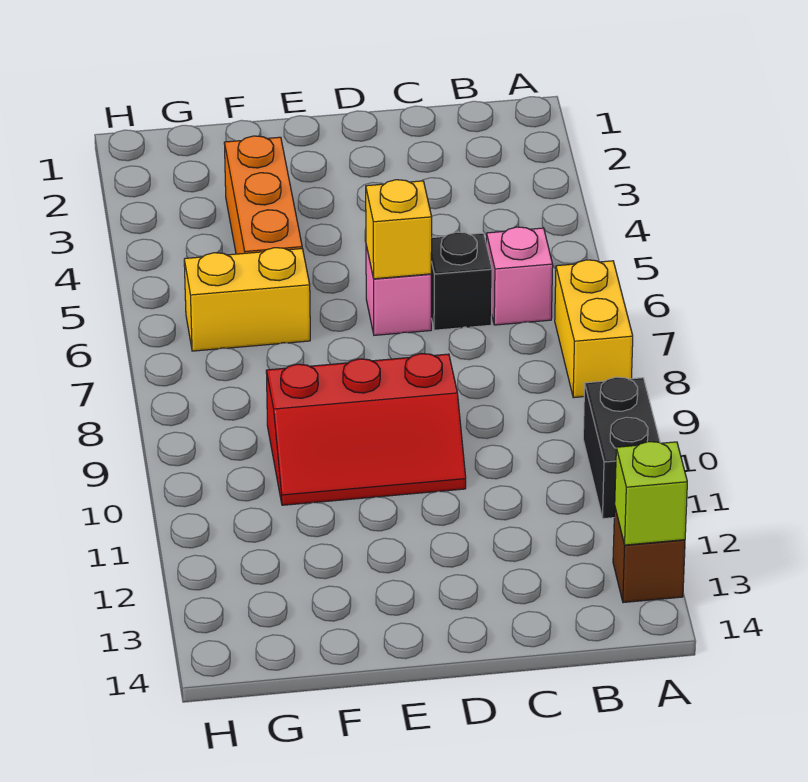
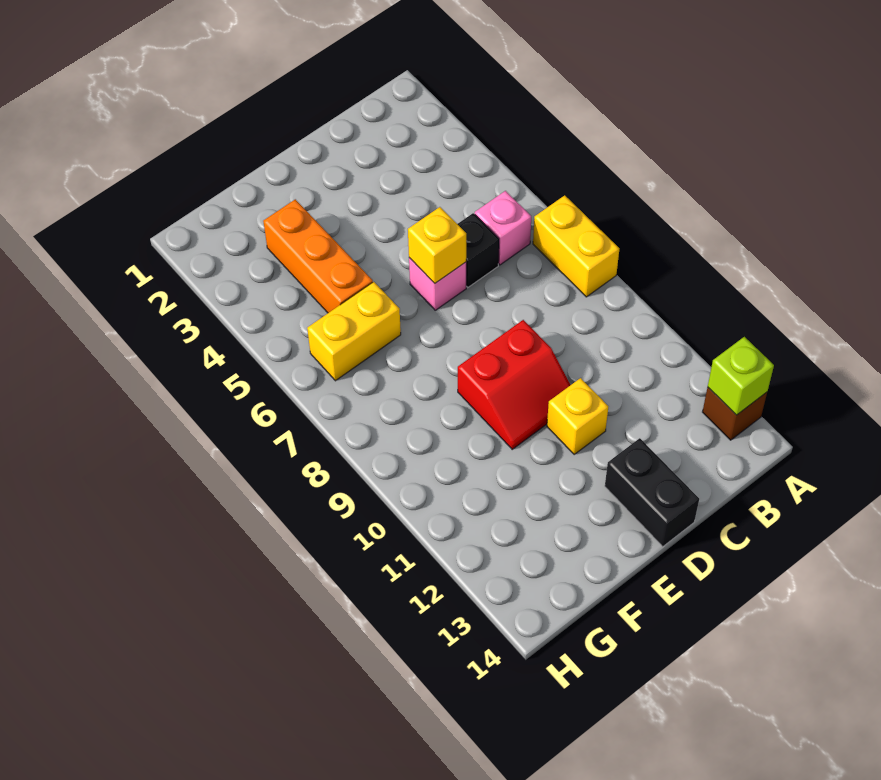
black brick A10:A11 level 1 -> black brick D13:D14 level 1
red slope D9:F10 level 1 top 9 -> red slope D9:E10 level 1 top 9
none -> yellow brick D11 level 1

